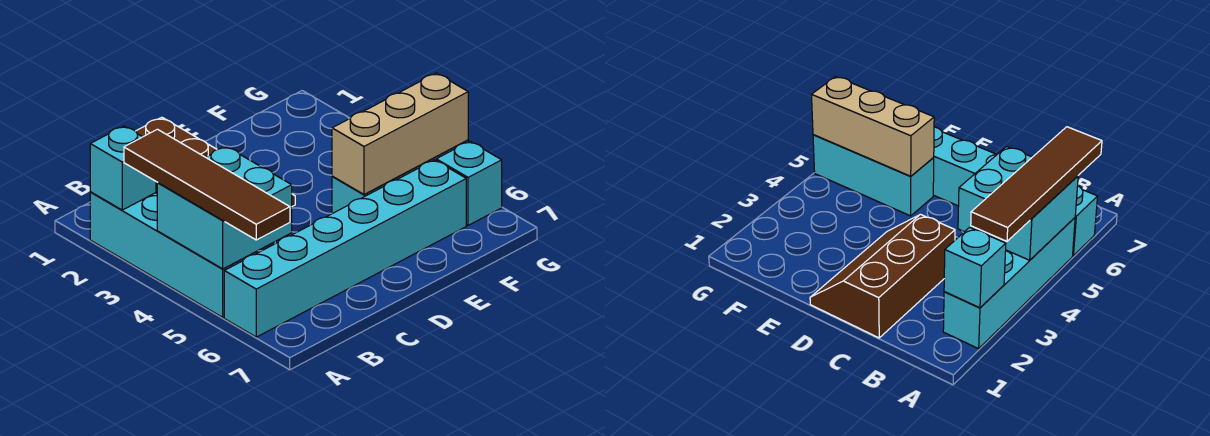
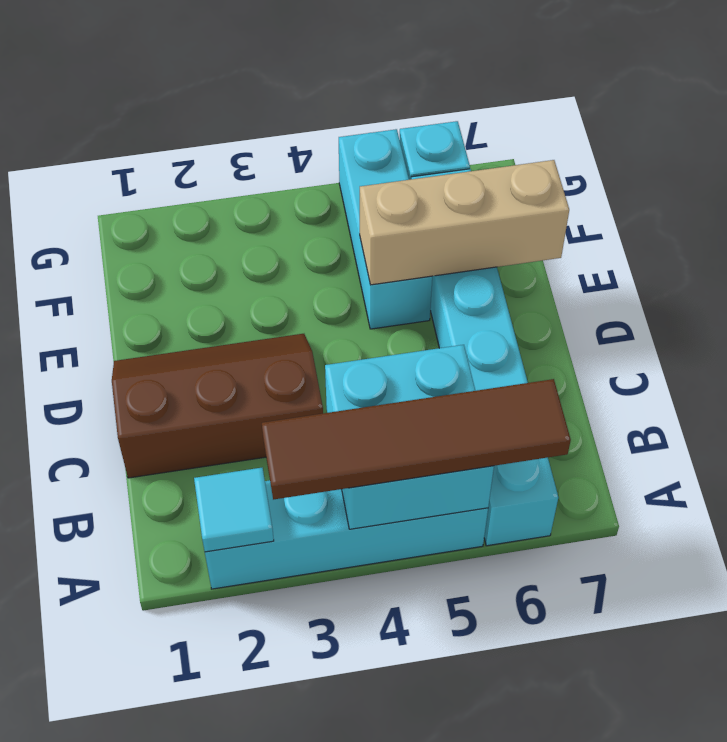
cyan brick A2 level 2 -> cyan tile A2 level 2
tan brick E5:G5 level 2 -> tan brick E5:E7 level 2

